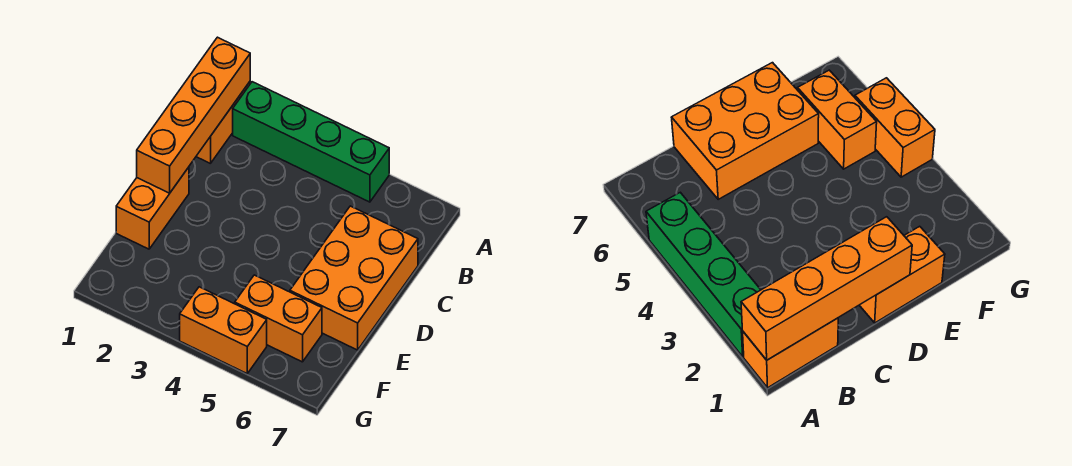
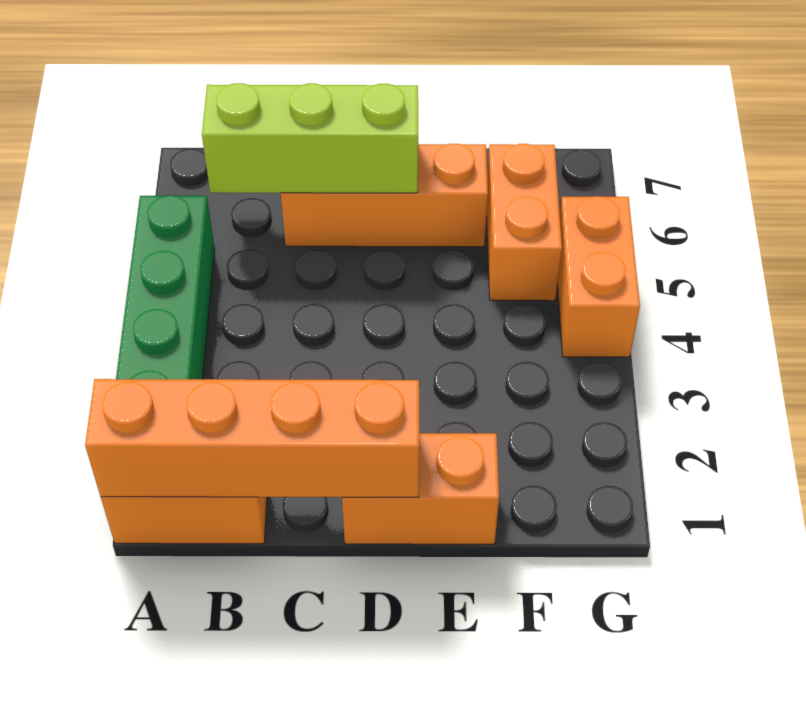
none -> lime brick B6:D6 level 2
orange brick C6:E7 level 1 -> orange brick C6:E6 level 1

